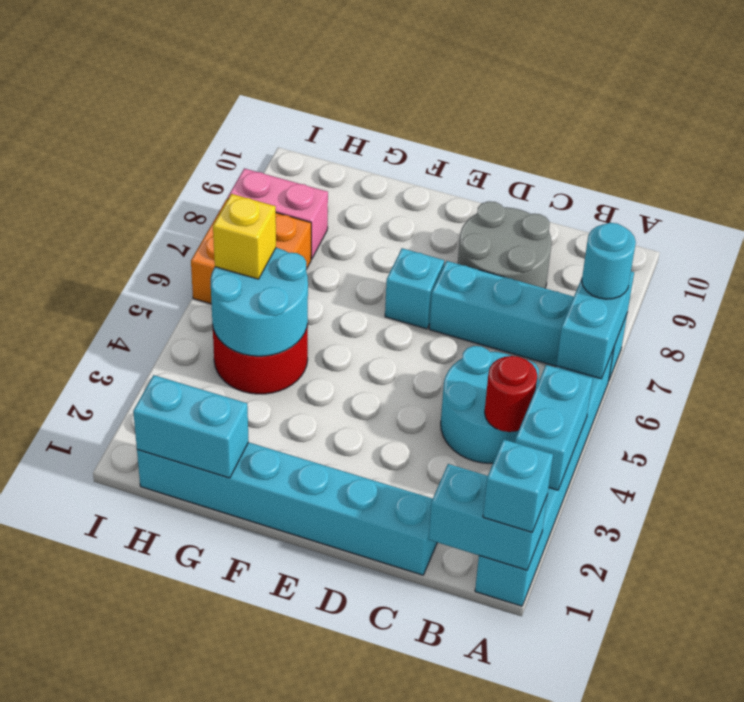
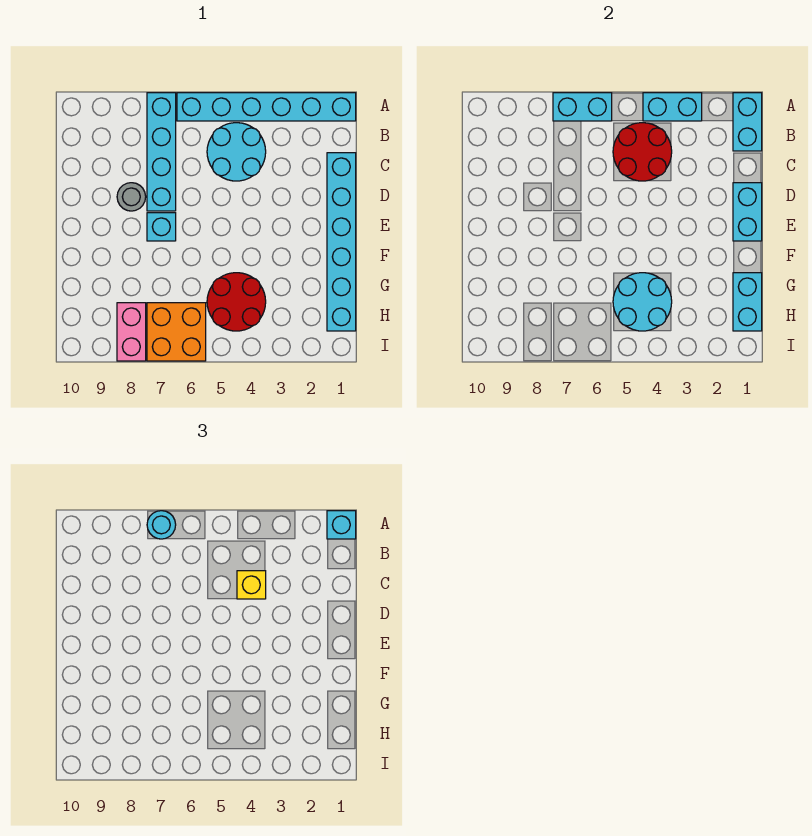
red round brick B4 level 2 -> red round brick B4:C5 level 2
grey round brick C8:D9 level 1 -> grey round brick D8 level 1
none -> cyan brick D1:E1 level 2
yellow brick H5 level 3 -> yellow brick C4 level 3

